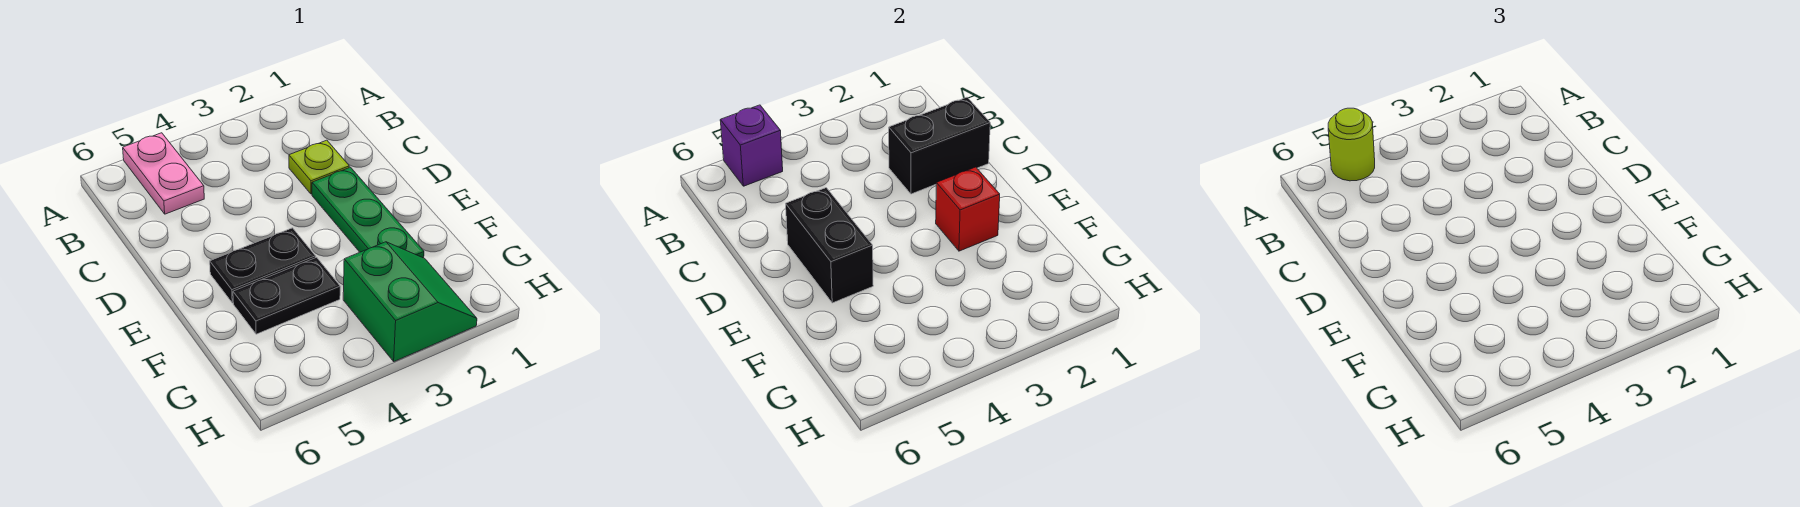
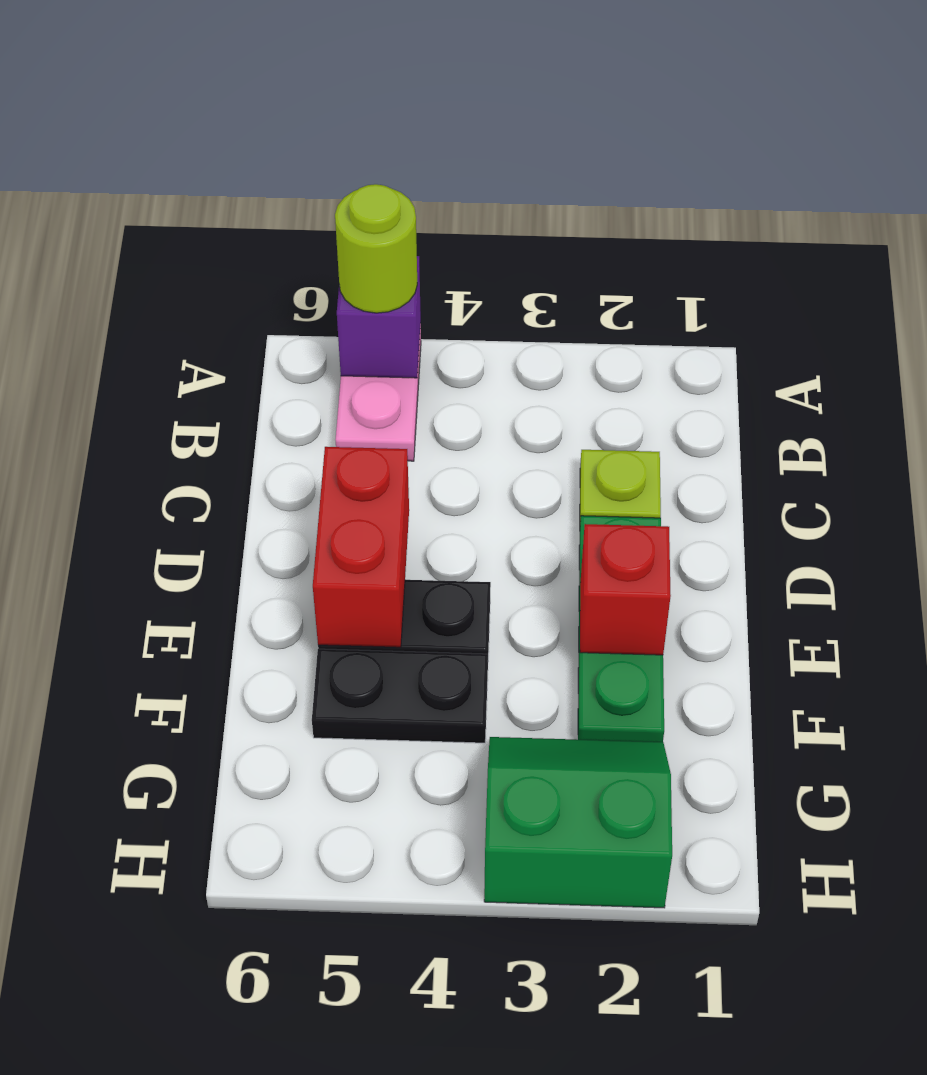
black brick C1:C2 level 2 -> none
black brick D5:E5 level 2 -> red brick D5:E5 level 2
green slope G2:H3 level 1 top 3 -> green slope G2:H3 level 1 top H

